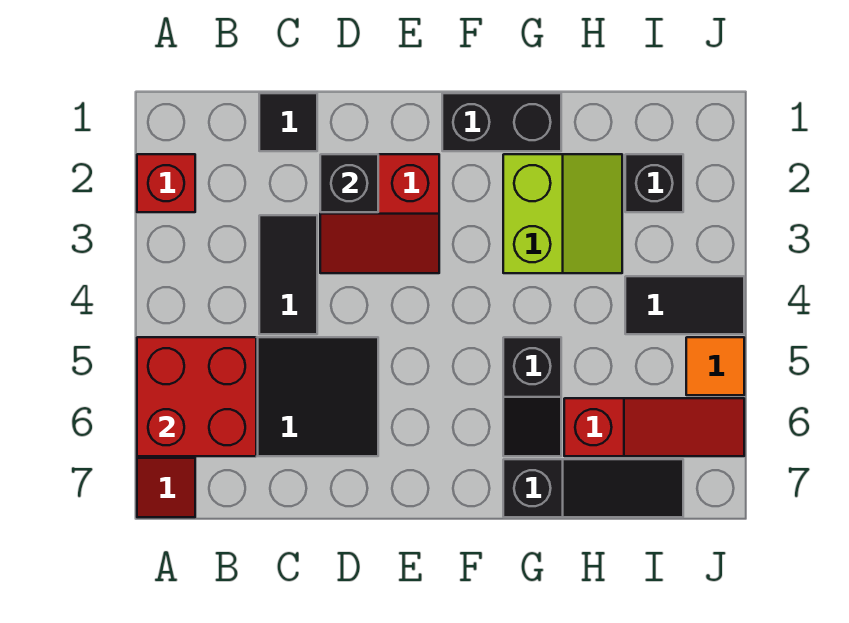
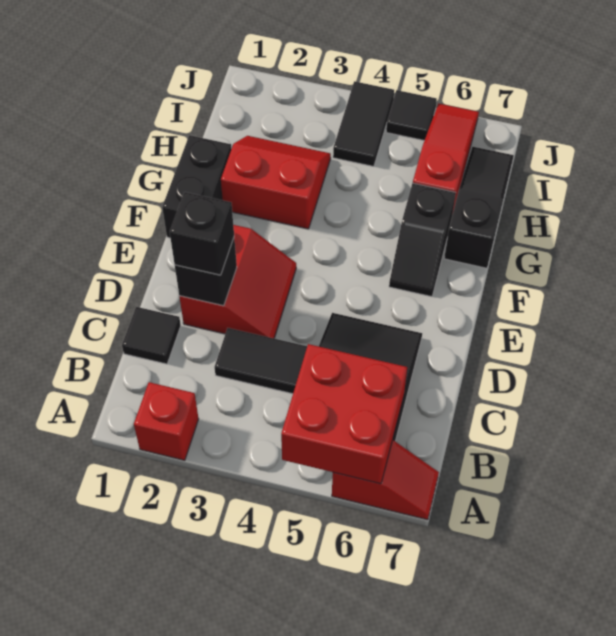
lime slope G2:H3 level 1 top G -> red slope G2:H3 level 1 top G
black slope G5:G6 level 1 top 5 -> black slope F6:G6 level 1 top G
black brick I2 level 1 -> black brick D2 level 3
orange tile J5 level 1 -> black tile J5 level 1

